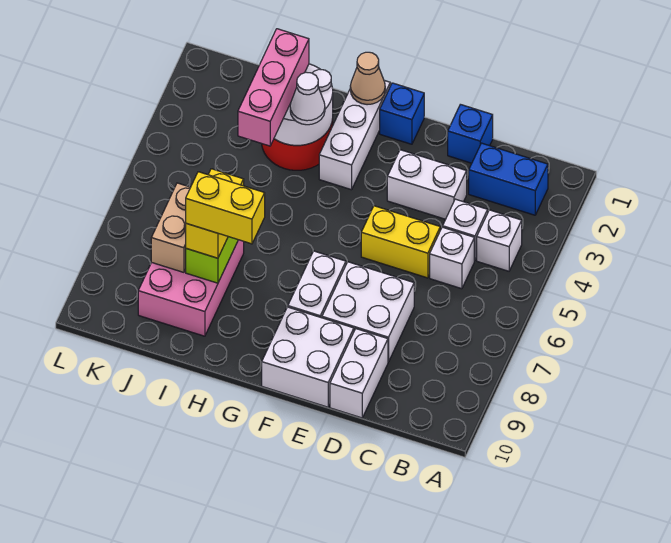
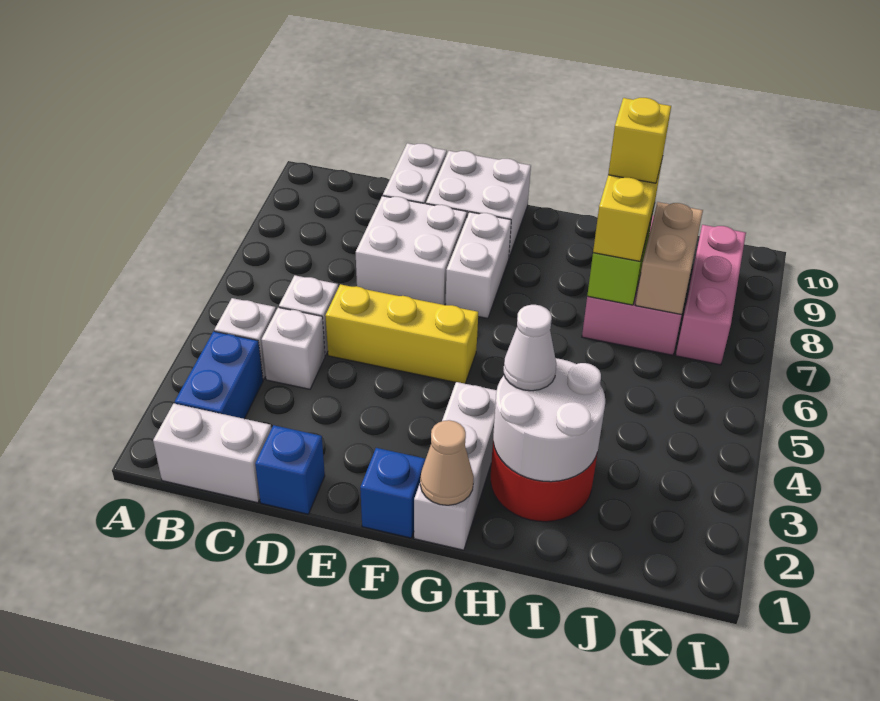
blue brick B2:C2 level 1 -> blue brick B2:B3 level 1
white brick D3:E3 level 1 -> white brick B1:C1 level 1
yellow brick D5:E5 level 1 -> yellow brick D5:F5 level 1
yellow brick H8:I8 level 4 -> yellow brick I8 level 4
pink brick I2:I4 level 3 -> pink brick K7:K9 level 1

